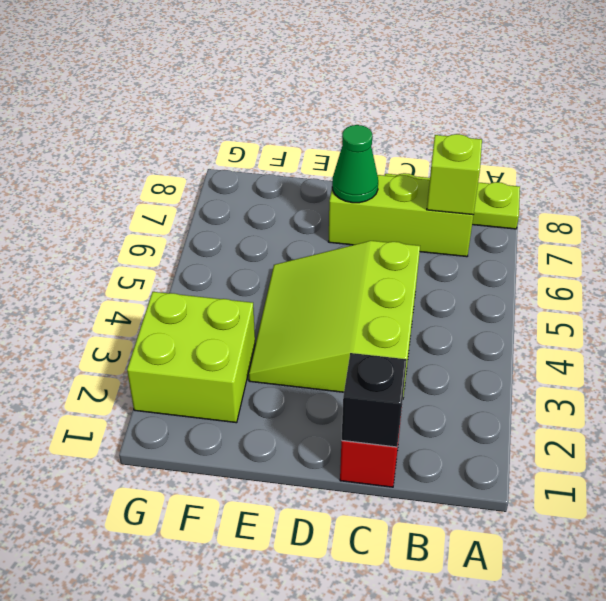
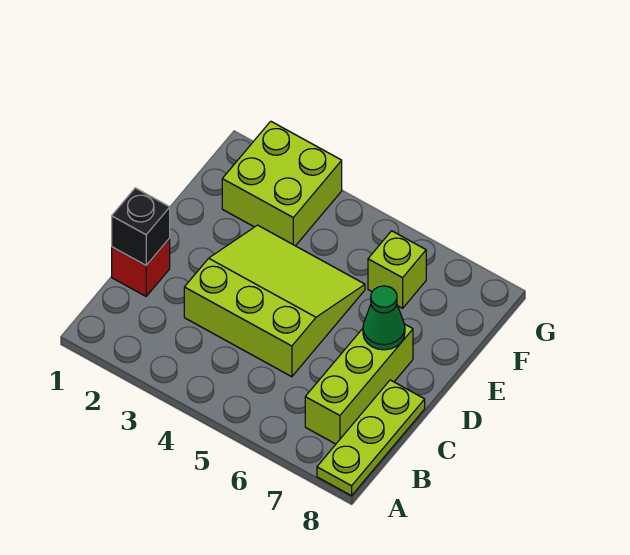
lime brick B7 level 2 -> lime brick F6 level 1

